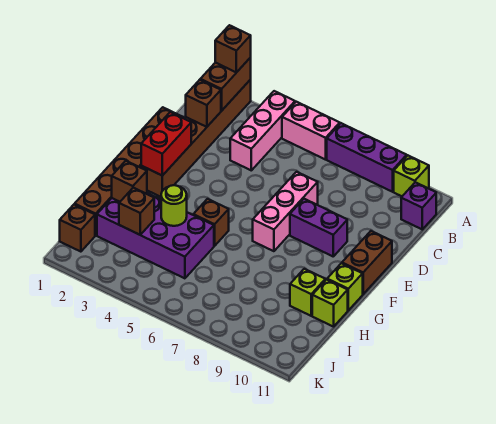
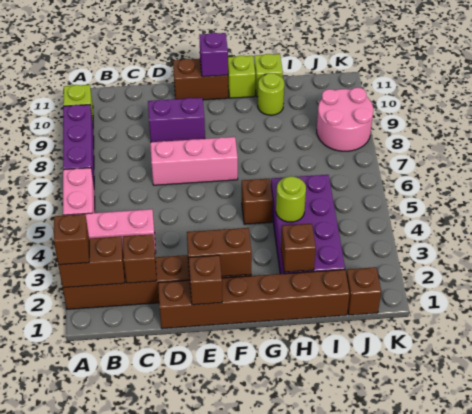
purple brick B11 level 1 -> purple brick F11 level 2
red brick E2:F2 level 2 -> brown brick E2:F2 level 2
purple brick E8:E9 level 1 -> purple brick D9:E9 level 1
lime brick H10 level 1 -> lime round brick H10 level 1
brown brick I3 level 2 -> brown brick E1 level 2
none -> pink round brick J8:K9 level 1

